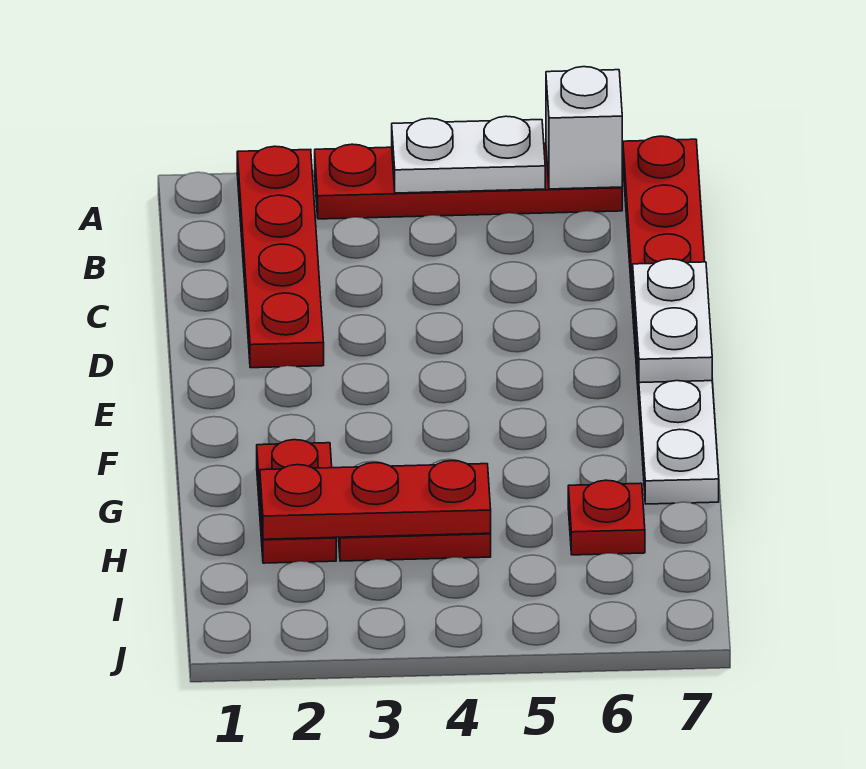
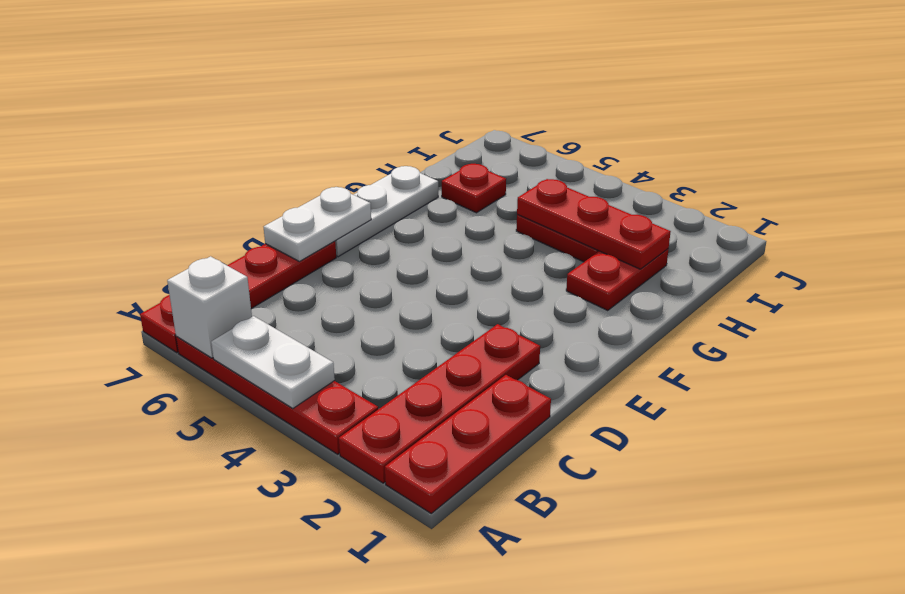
none -> red plate A1:C1 level 1

